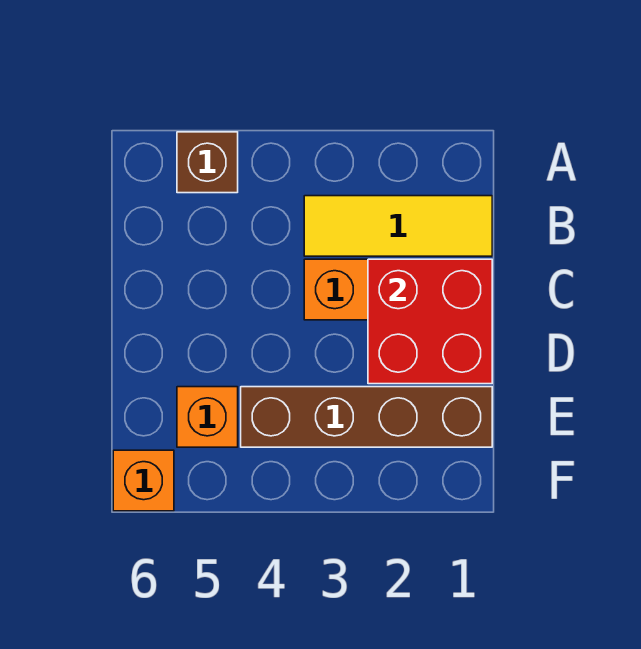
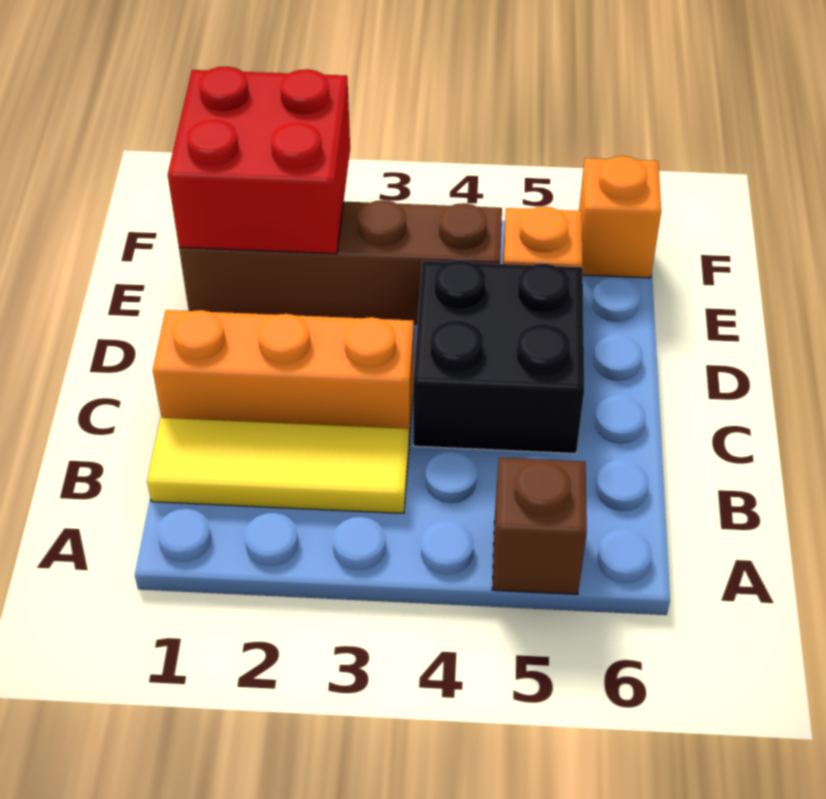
red brick C1:D2 level 2 -> red brick E1:F2 level 2
none -> black brick C4:D5 level 1

